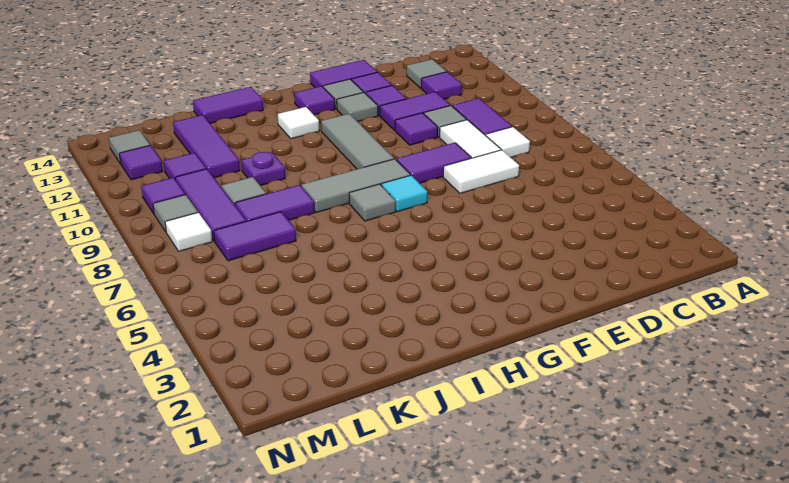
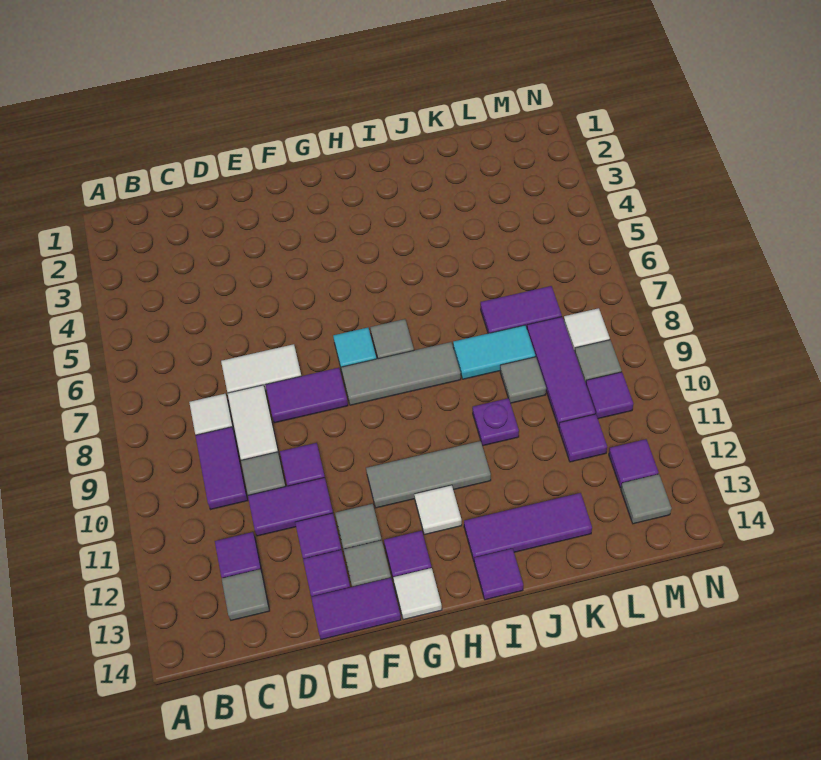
grey tile G9:G11 level 1 -> grey tile G11:I11 level 1
none -> white tile G14 level 1
purple tile I14:J14 level 1 -> purple tile I14 level 1
purple tile J8:K8 level 1 -> cyan tile J8:K8 level 1
purple tile K11:K13 level 1 -> purple tile I13:K13 level 1

